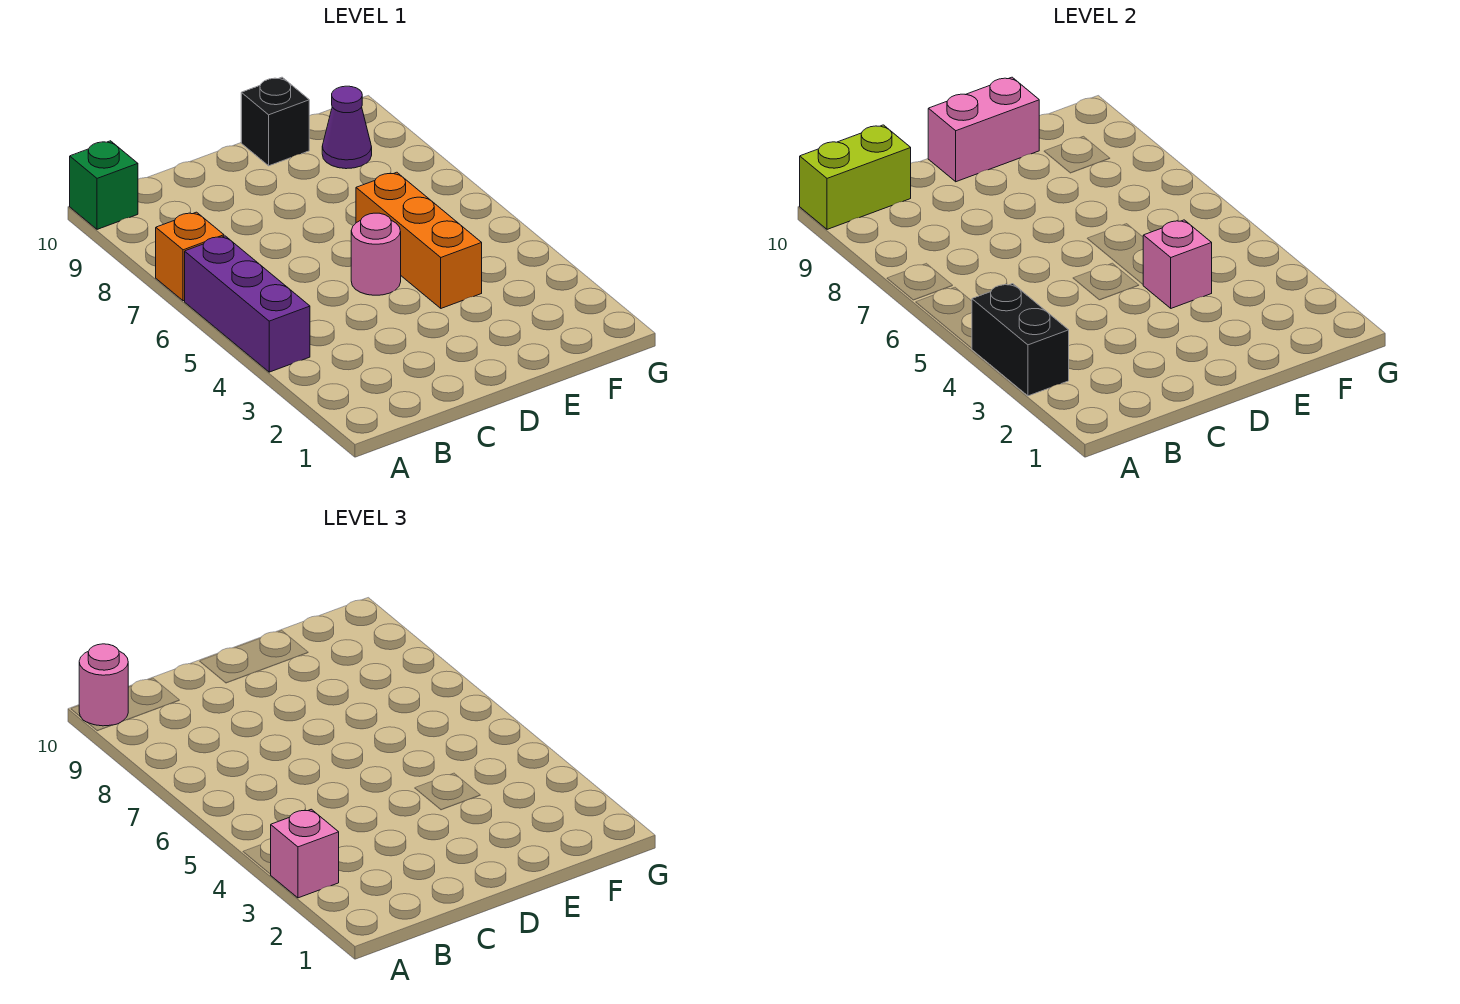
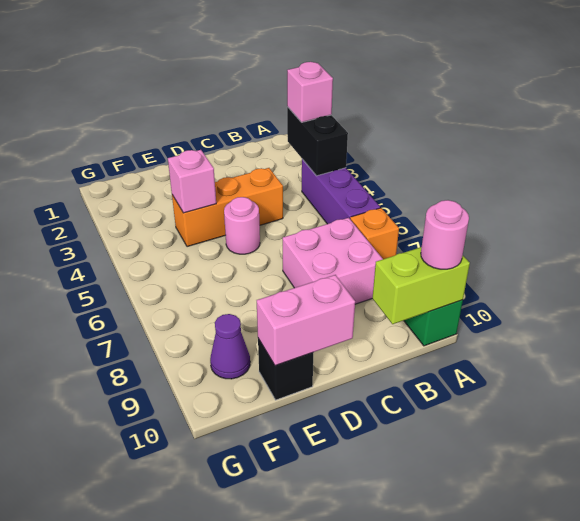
none -> pink brick B7:C8 level 1
orange brick E4:E6 level 1 -> orange brick C4:E4 level 1

